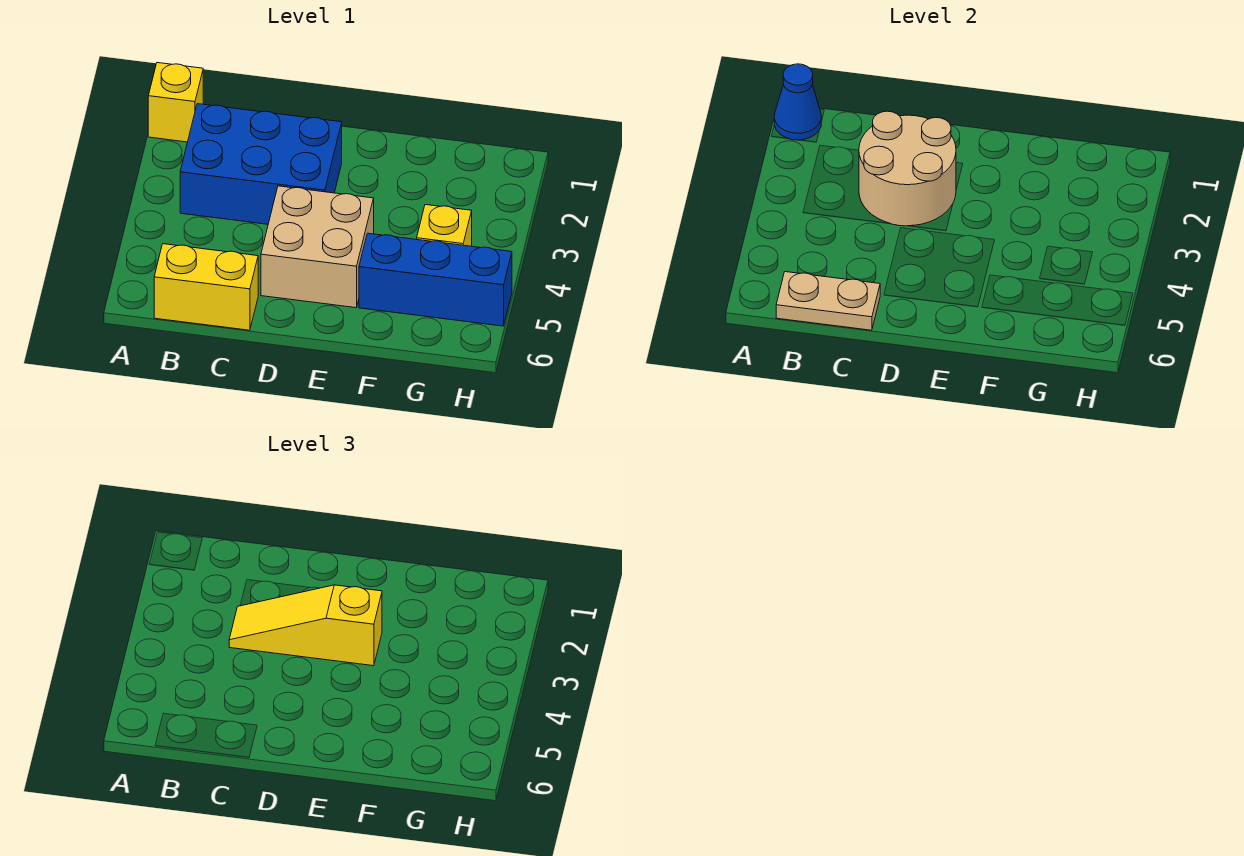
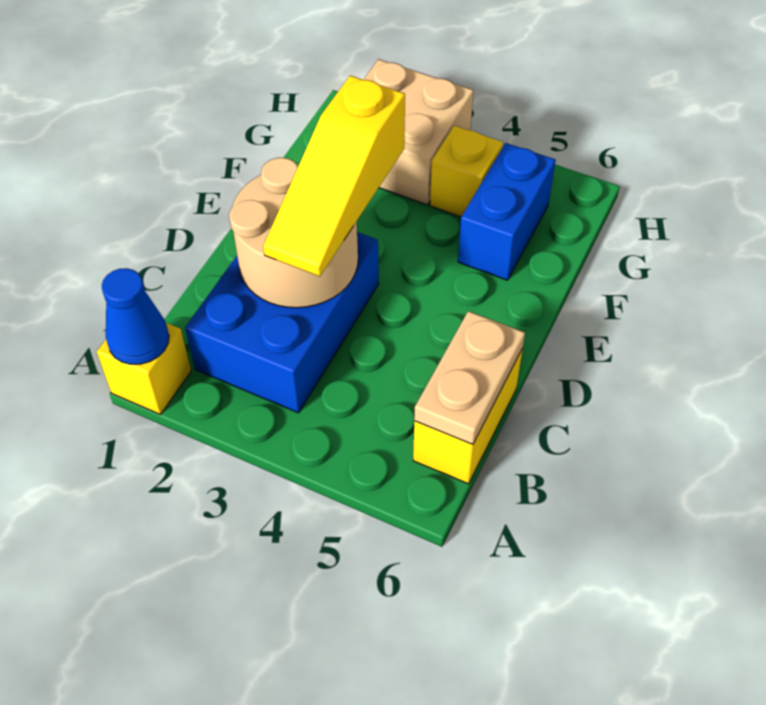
tan brick D4:E5 level 1 -> tan brick G2:H3 level 1
blue brick F5:H5 level 1 -> blue brick F5:G5 level 1

